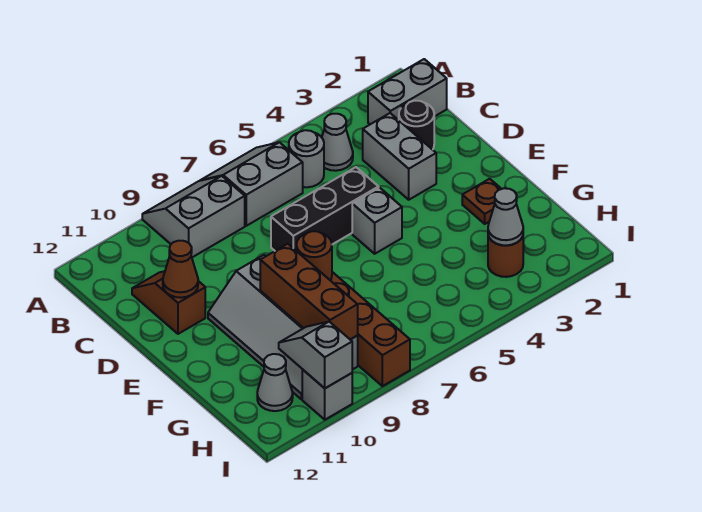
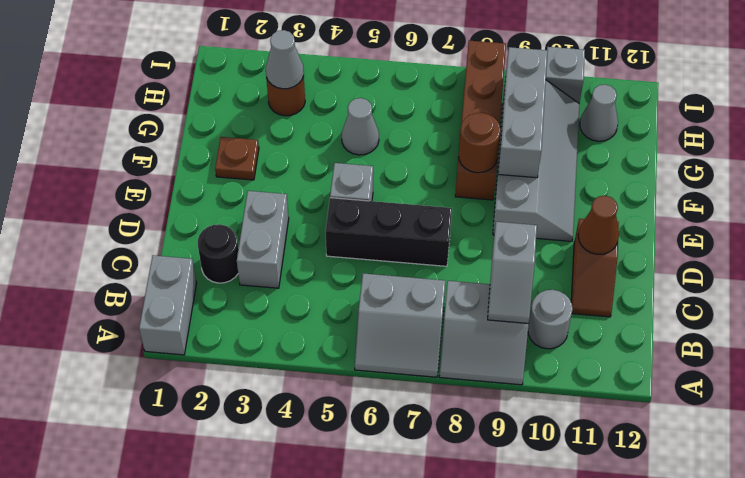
grey brick B1:B2 level 1 -> grey brick A1:B1 level 1
grey cone B4 level 1 -> grey cone G5 level 1
grey round brick B5 level 1 -> grey round brick B10 level 1
brown brick F9:H9 level 2 -> grey brick F9:H9 level 2
grey slope H10:I10 level 2 top I -> grey slope B9:C9 level 2 top C

